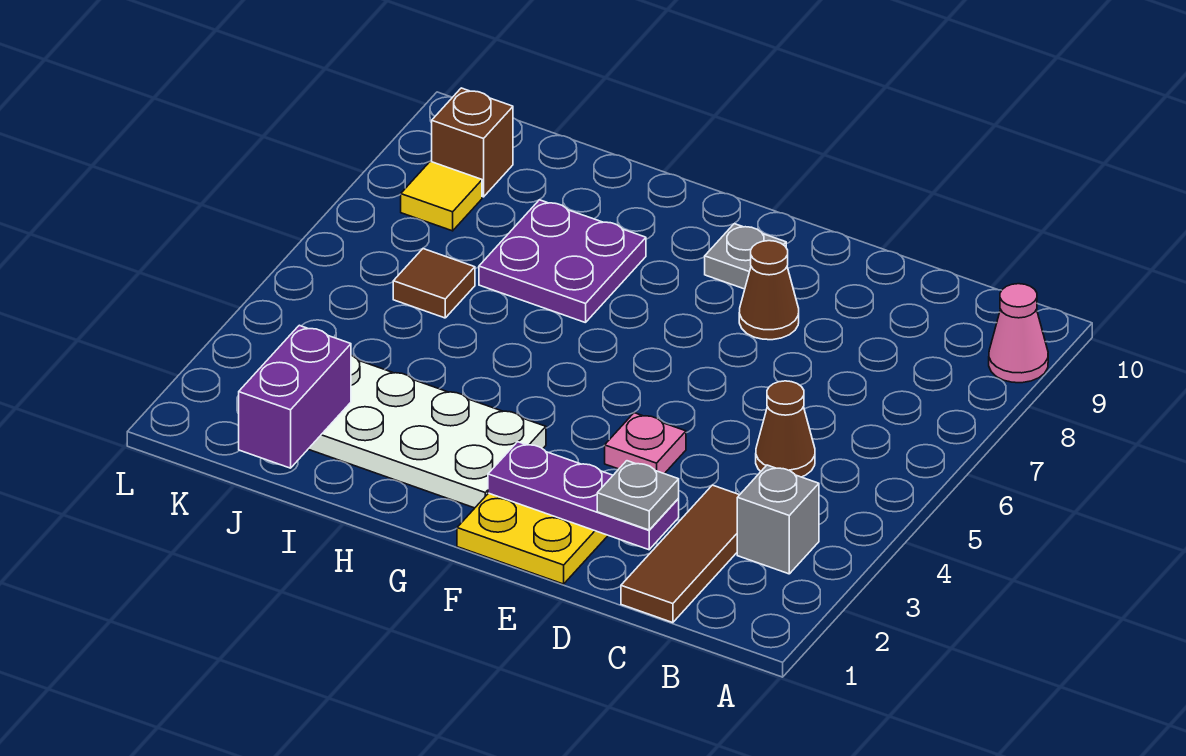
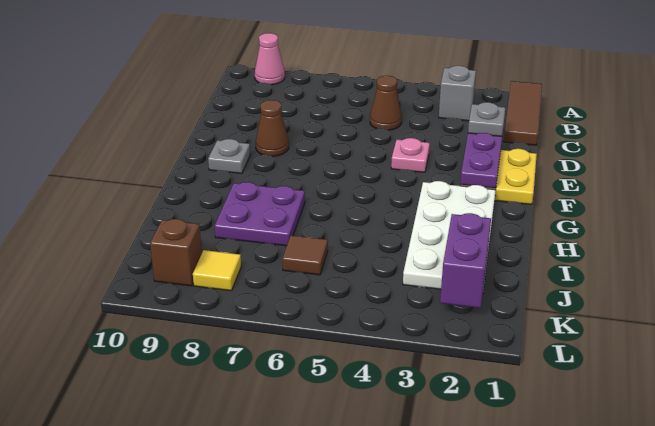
brown tile C1:C3 level 1 -> brown tile A1:C1 level 1
purple brick J1:J2 level 2 -> purple brick J2:K2 level 2

